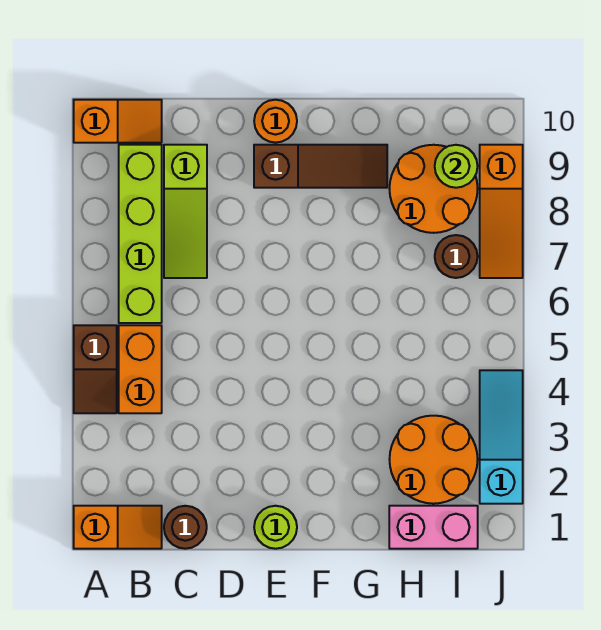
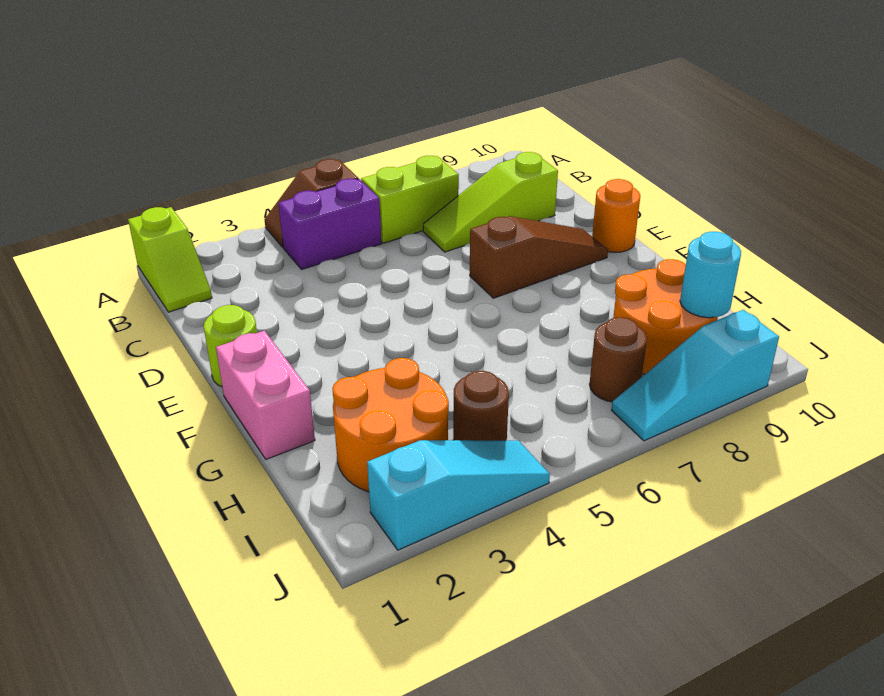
orange slope A1:B1 level 1 top A -> lime slope A1:B1 level 1 top A
orange slope A10:B10 level 1 top A -> none
orange brick B4:B5 level 1 -> purple brick B4:B5 level 1
lime brick B6:B9 level 1 -> lime brick B6:B7 level 1
brown round brick C1 level 1 -> brown round brick I4 level 1
brown slope E9:G9 level 1 top E -> brown slope E7:E9 level 1 top 7
pink brick H1:I1 level 1 -> pink brick F1:G1 level 1
lime round brick I9 level 2 -> cyan round brick I9 level 2
orange slope J7:J9 level 1 top 9 -> cyan slope J7:J9 level 1 top 9

